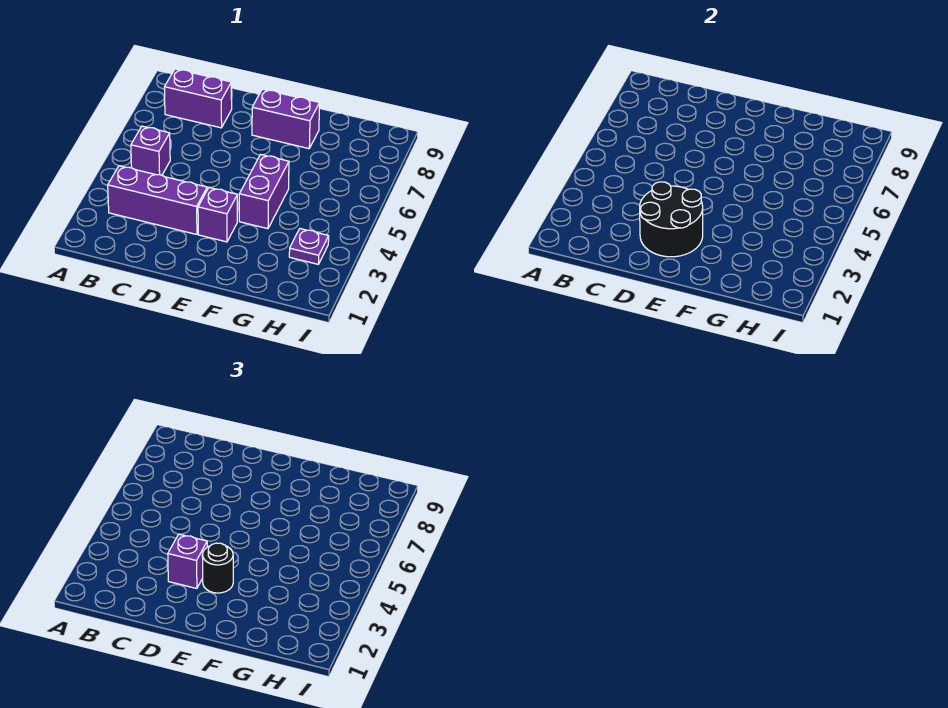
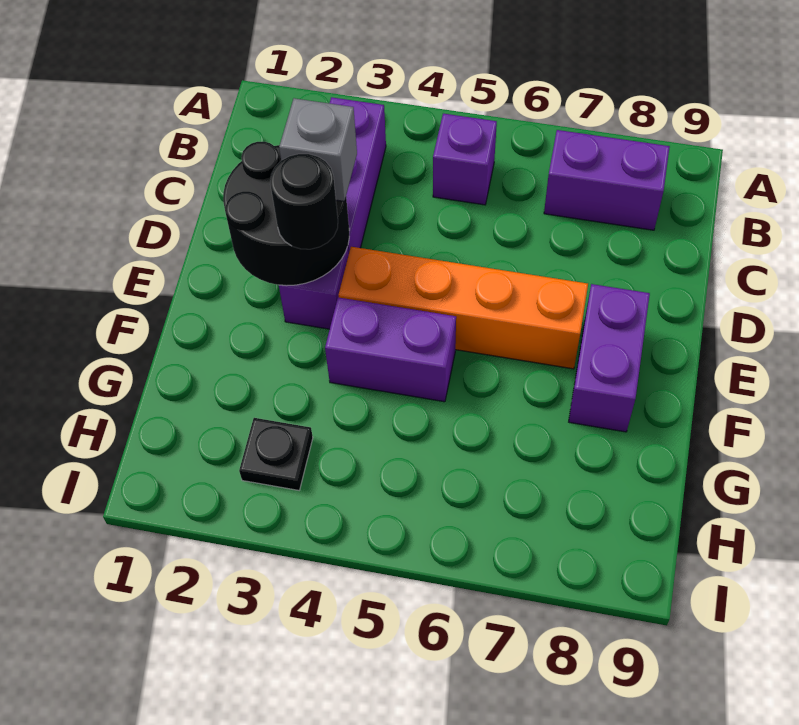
purple brick B8:C8 level 1 -> purple brick B7:B8 level 1
purple brick D3 level 3 -> grey brick D3 level 3
none -> orange brick E4:E7 level 1
purple plate H3 level 1 -> black plate H3 level 1

